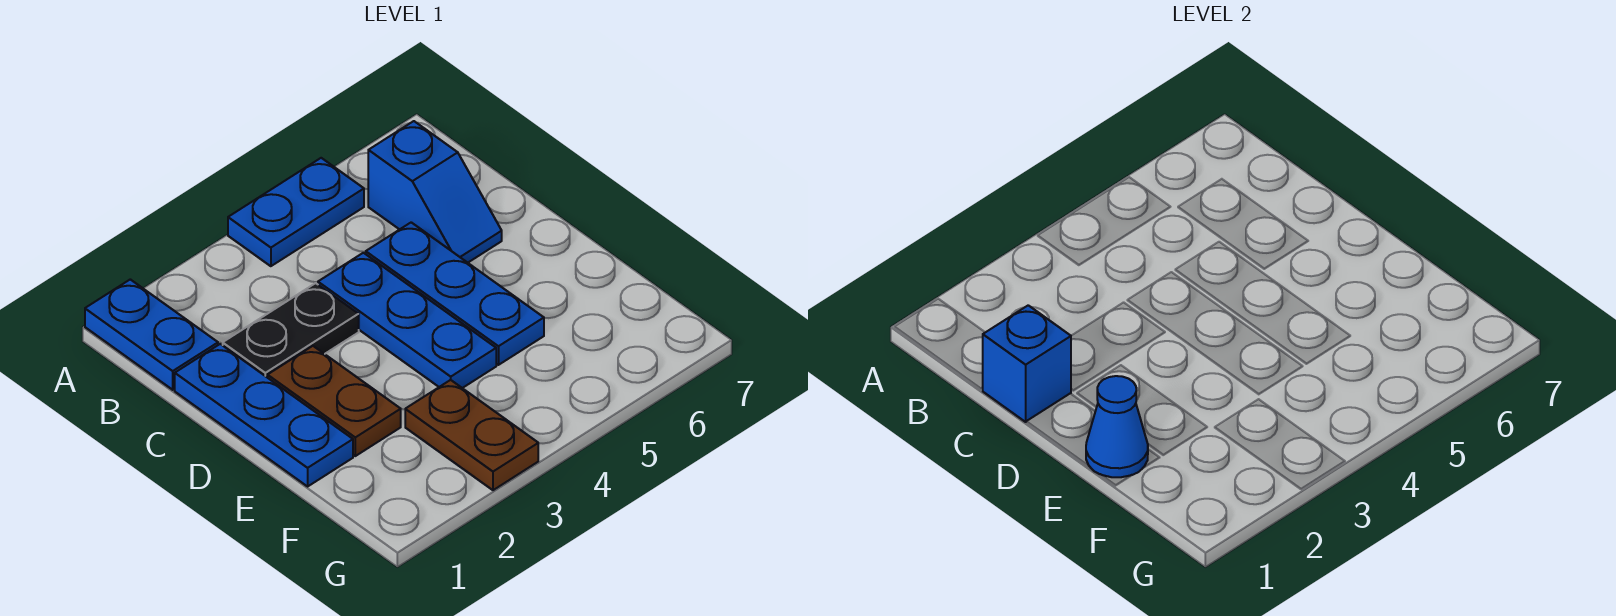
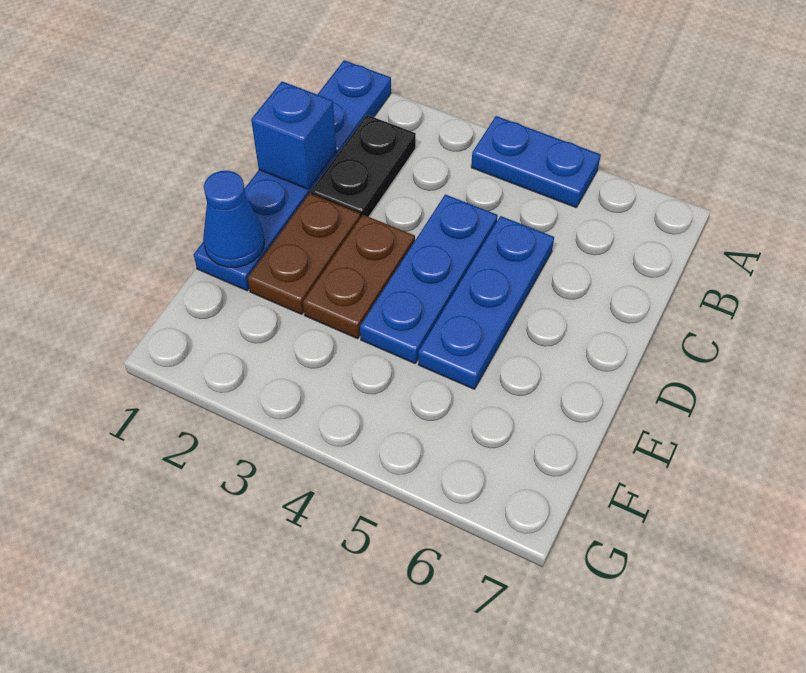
blue slope B6:C6 level 1 top B -> none
black plate C2:C3 level 1 -> black plate B2:C2 level 1
brown plate F3:G3 level 1 -> brown plate D3:E3 level 1

